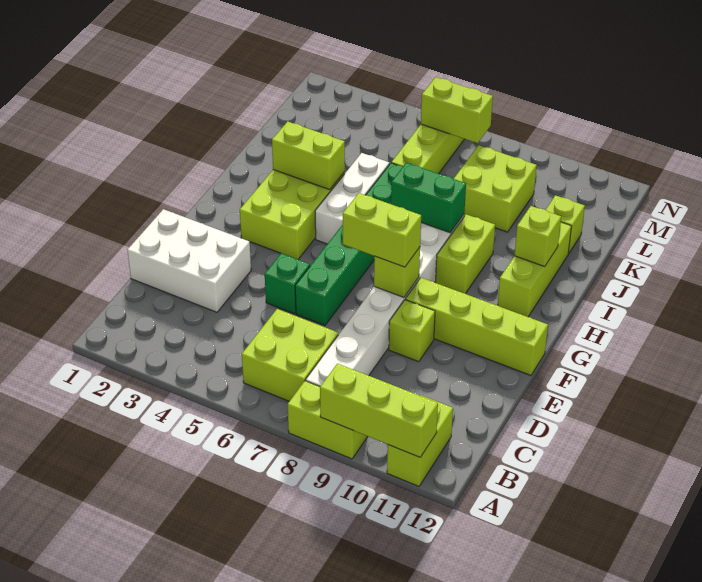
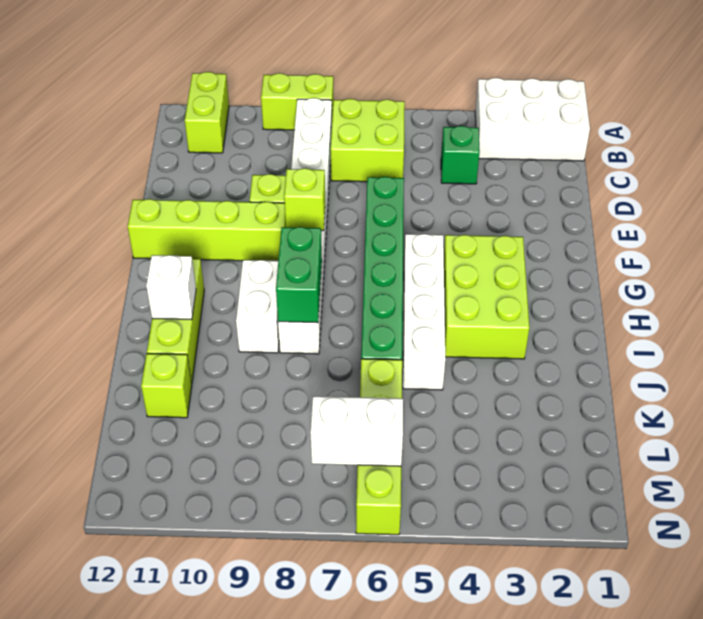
lime brick A9:A11 level 2 -> none
white brick D1:E3 level 1 -> white brick A1:B3 level 1
green brick E5 level 1 -> green brick C4 level 1
lime brick F7:F8 level 3 -> none
white brick H5:J5 level 1 -> white brick G5:J5 level 1
lime brick H9:I9 level 1 -> white brick H9:I9 level 1
lime brick I3:I4 level 2 -> none
green brick I7:I8 level 2 -> green brick H8:I8 level 2
lime brick I11 level 2 -> white brick I11 level 2
lime brick K8:L9 level 1 -> none
lime brick M6:M7 level 2 -> white brick M6:M7 level 2

